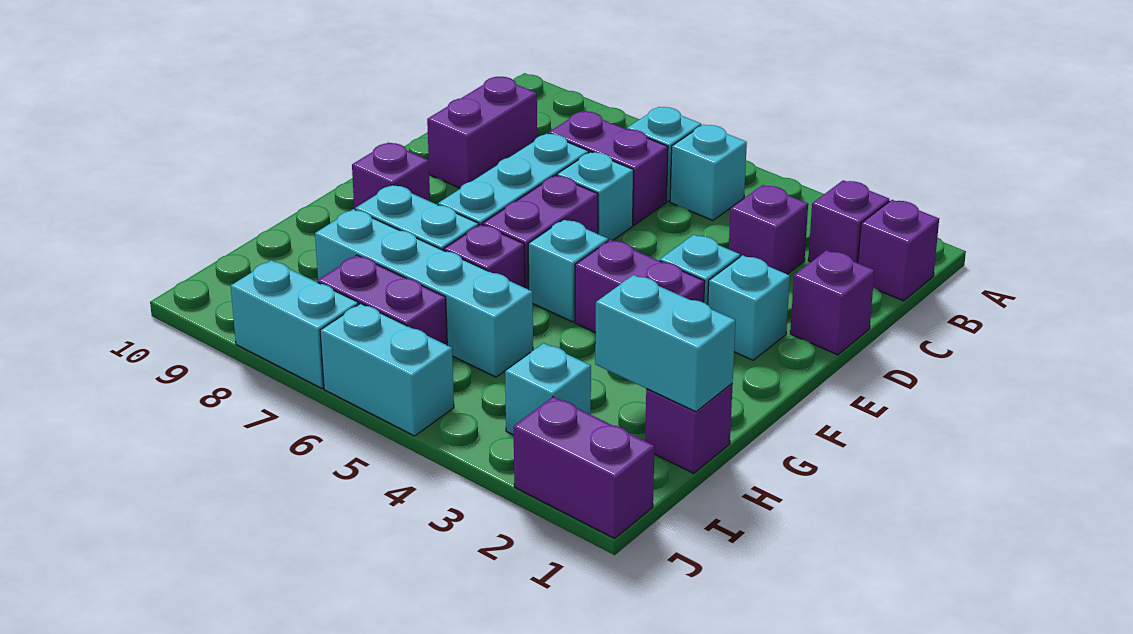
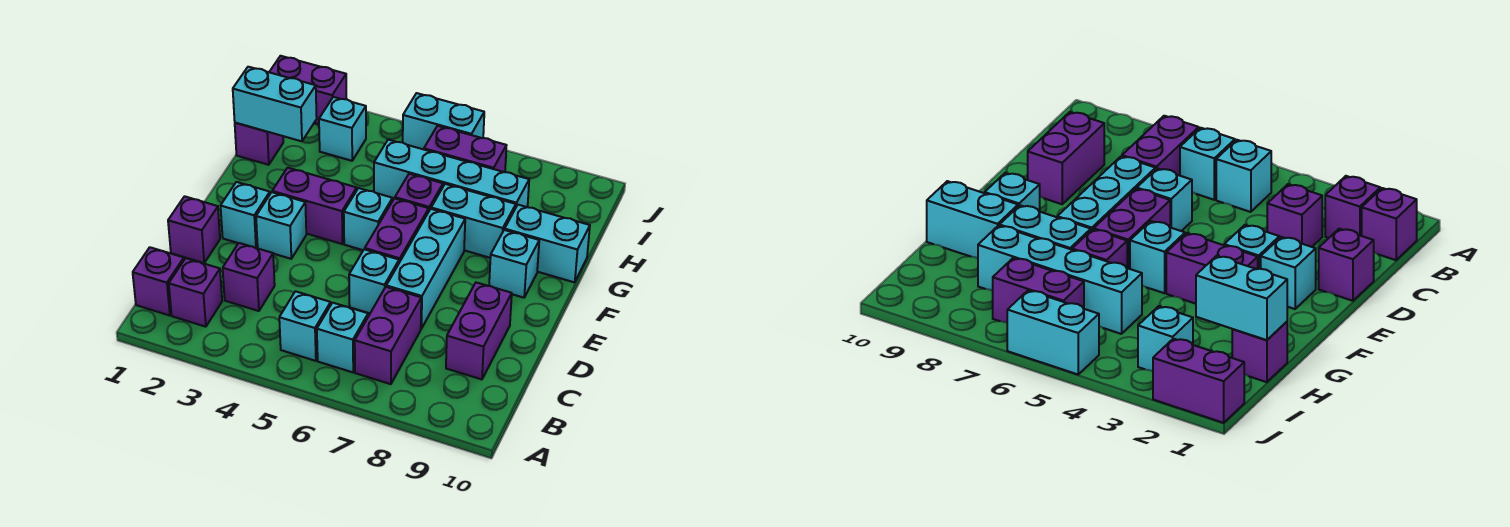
purple brick C6:C7 level 1 -> purple brick B7:C7 level 1
purple brick F9 level 1 -> cyan brick F9 level 1
cyan brick J7:J8 level 1 -> cyan brick G9:G10 level 1

